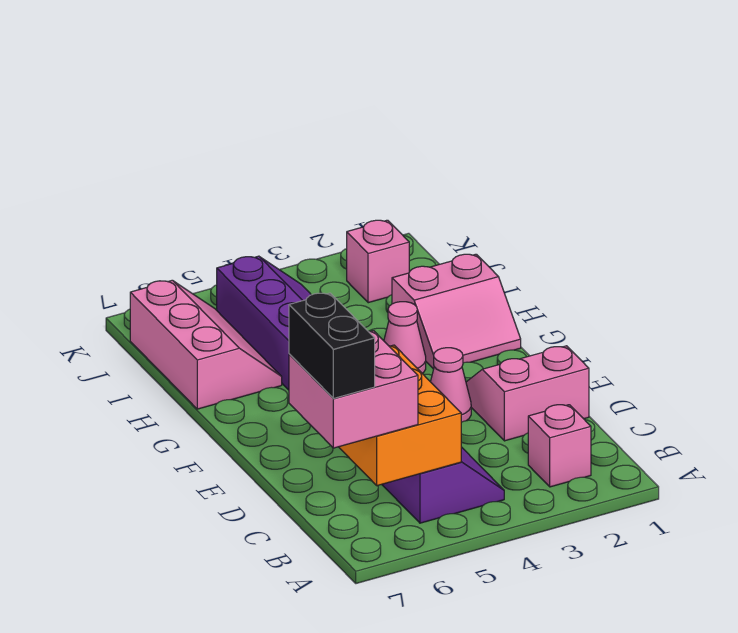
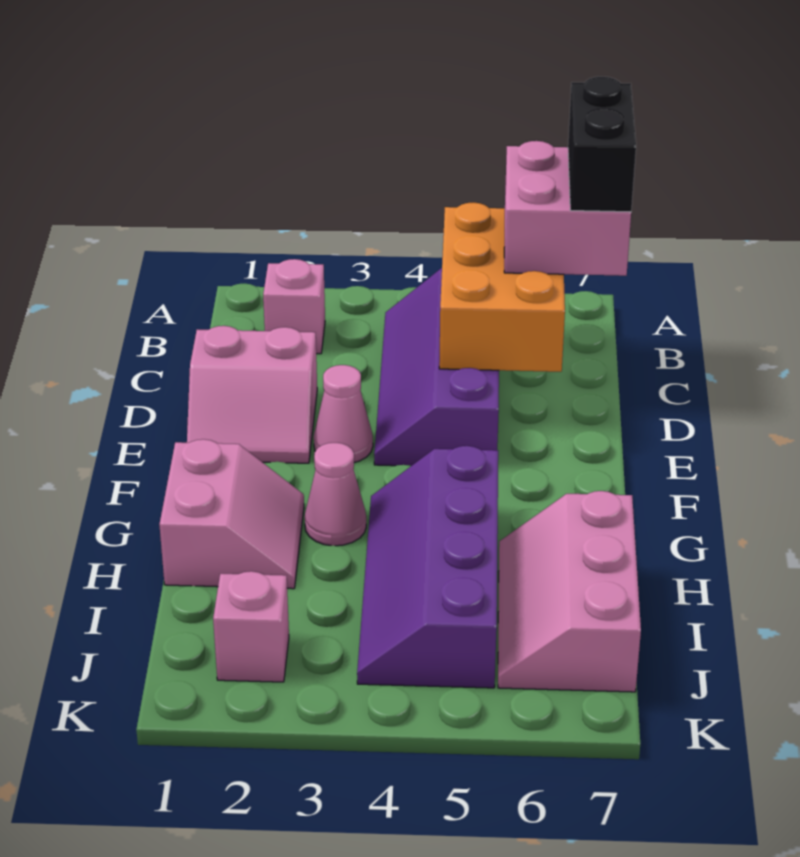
pink slope G1:H2 level 1 top H -> pink slope G1:H2 level 1 top 1

